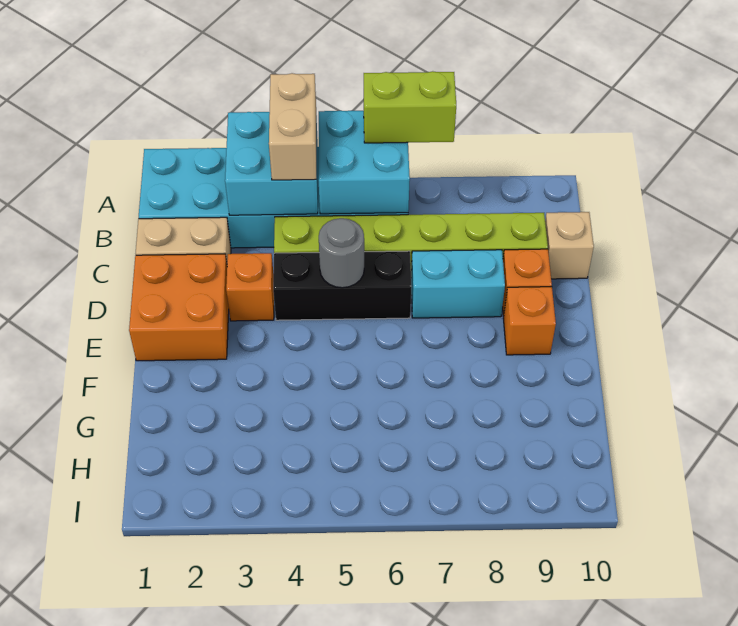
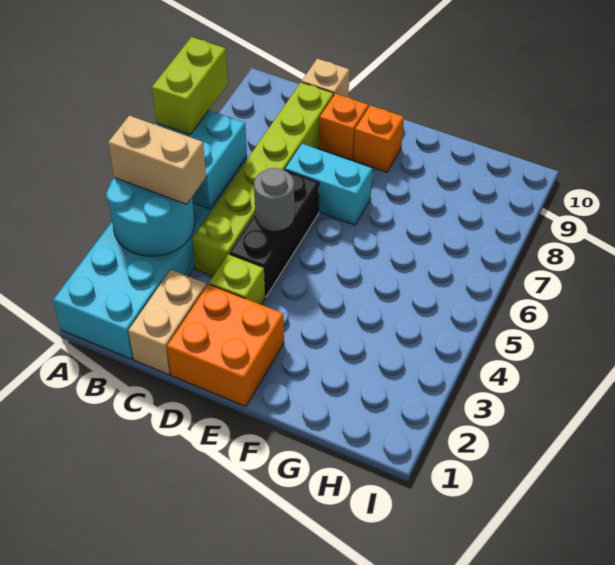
cyan brick A3:B4 level 2 -> cyan round brick A3:B4 level 2
orange brick D3 level 1 -> lime brick D3 level 1
cyan brick D7:D8 level 1 -> cyan brick D7:E7 level 1

